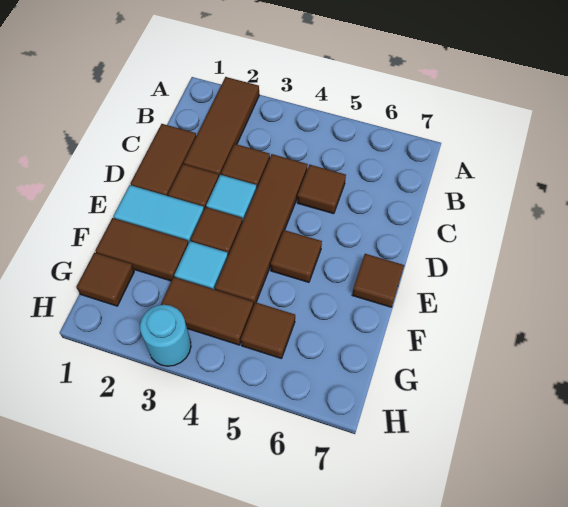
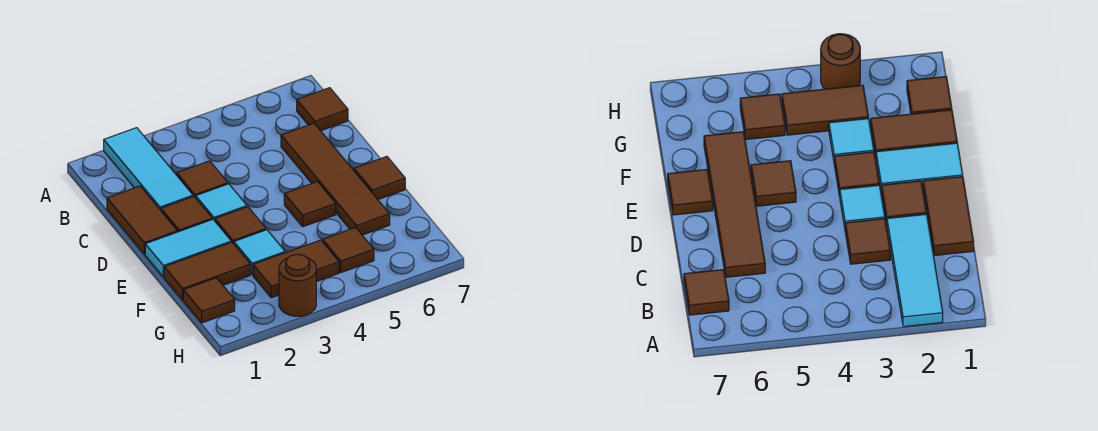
brown tile A2:C2 level 1 -> cyan tile A2:C2 level 1
brown tile C4:F4 level 1 -> brown tile C6:F6 level 1
brown tile C5 level 1 -> brown tile B7 level 1
cyan round brick H3 level 1 -> brown round brick H3 level 1

